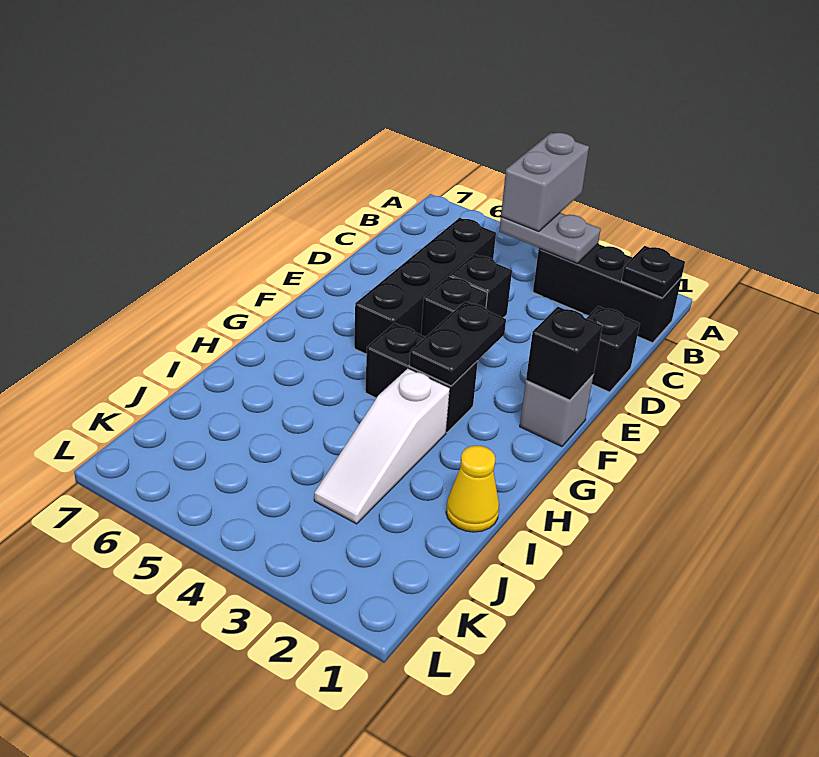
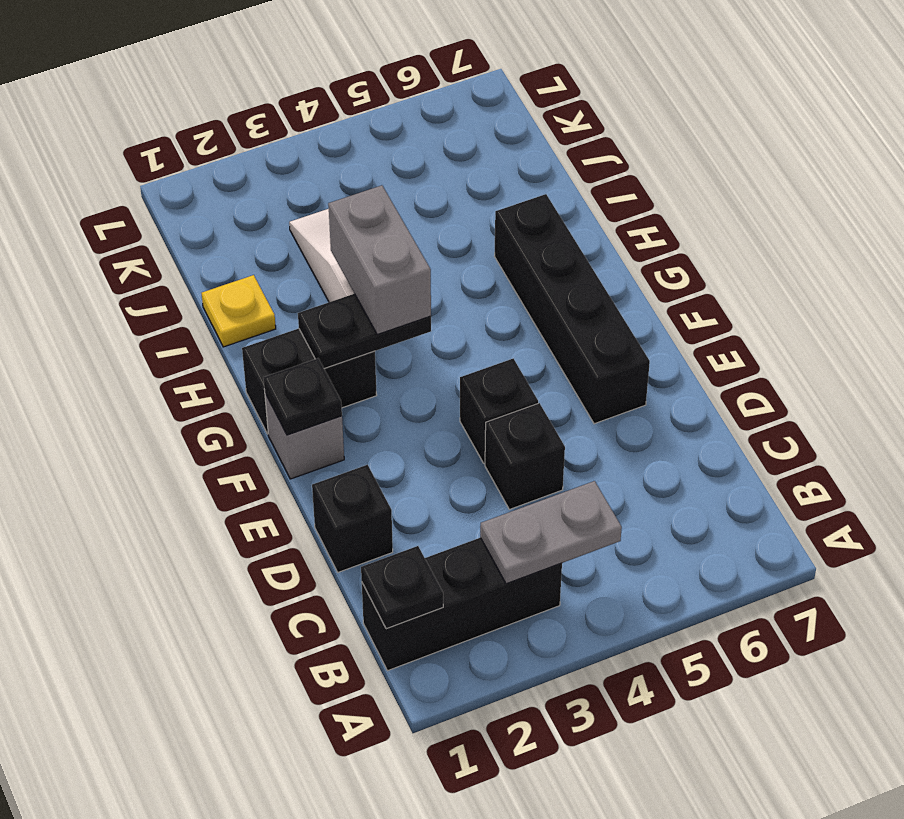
grey brick A4:B4 level 3 -> grey brick G3:H3 level 3
black brick C5:F5 level 1 -> black brick E6:H6 level 1
black brick F1 level 2 -> black plate F1 level 2
black plate F3:G3 level 2 -> black plate G2:G3 level 2
black brick G3:G4 level 1 -> black brick G1:G2 level 1
yellow cone I1 level 1 -> yellow plate I1 level 1

